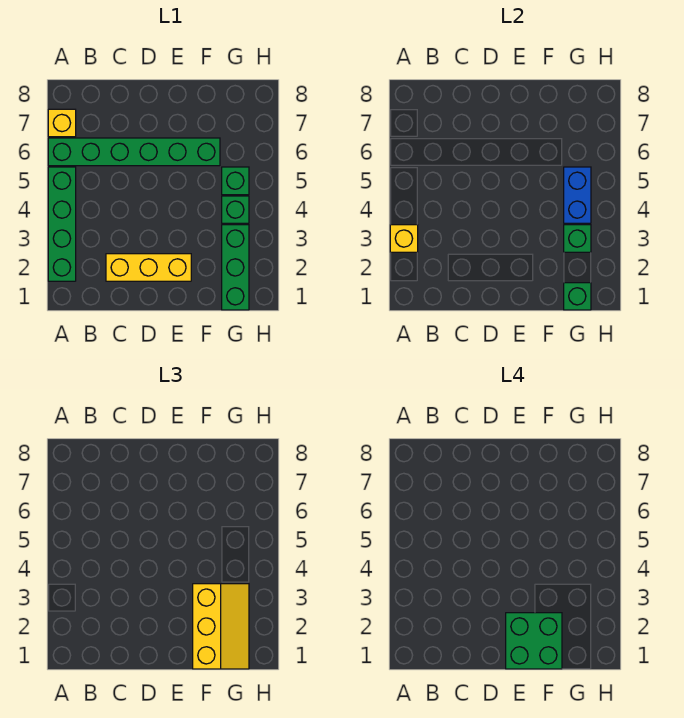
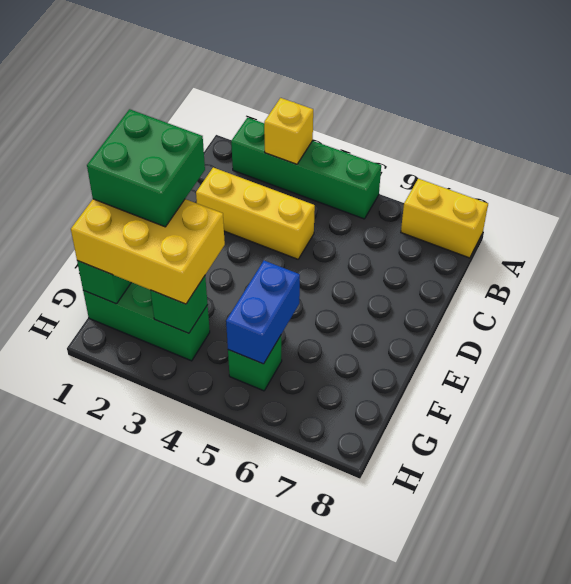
green brick A6:F6 level 1 -> none
yellow brick A7 level 1 -> yellow brick A7:A8 level 1
yellow brick C2:E2 level 1 -> yellow brick C2:C4 level 1
yellow slope F1:G3 level 3 top F -> yellow brick F1:G3 level 3
green brick G4 level 1 -> none
blue brick G4:G5 level 2 -> blue brick F5:G5 level 2

